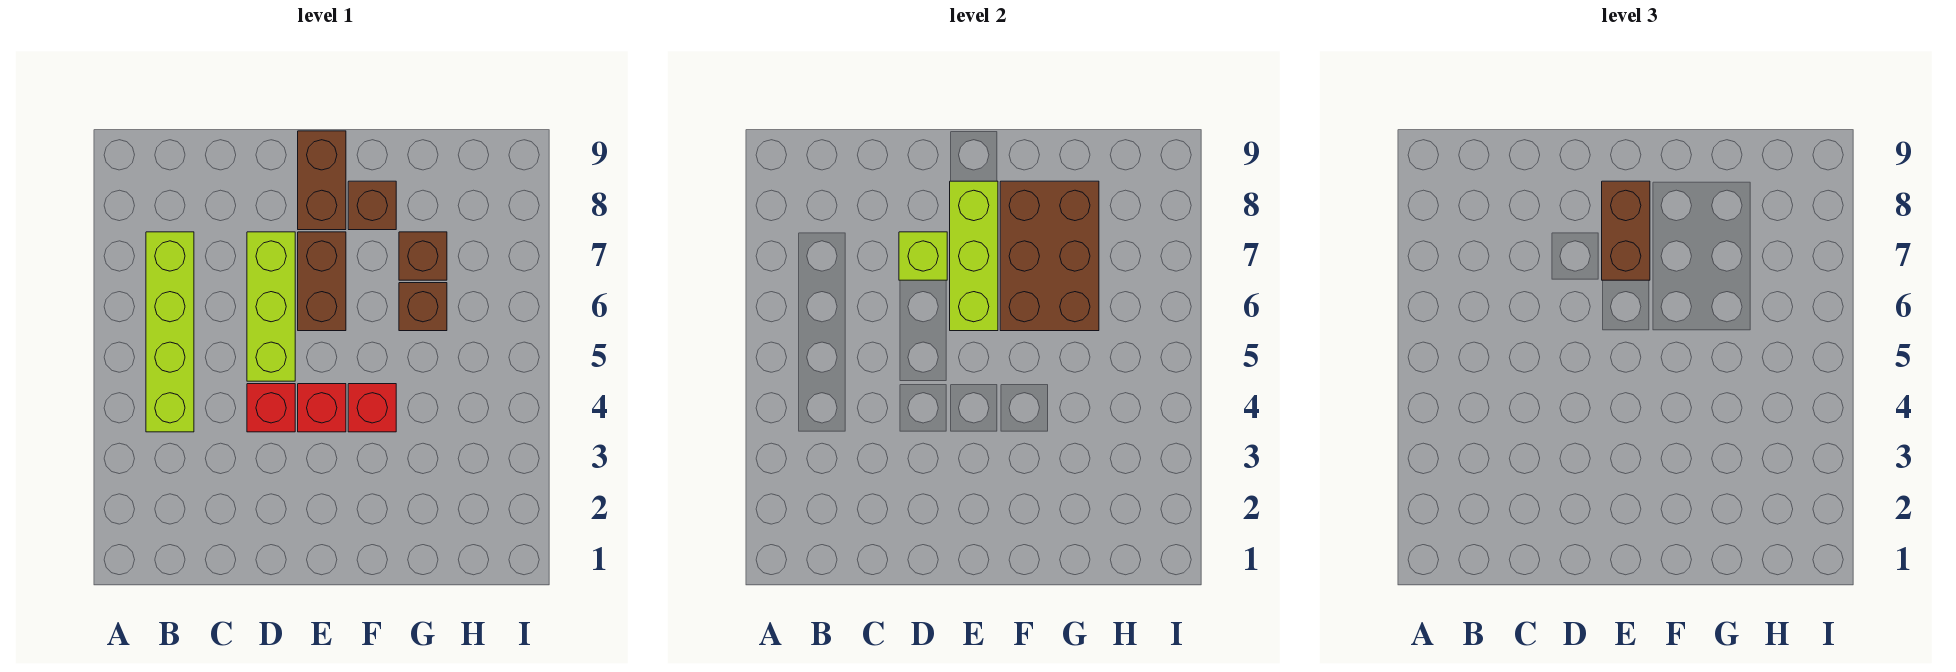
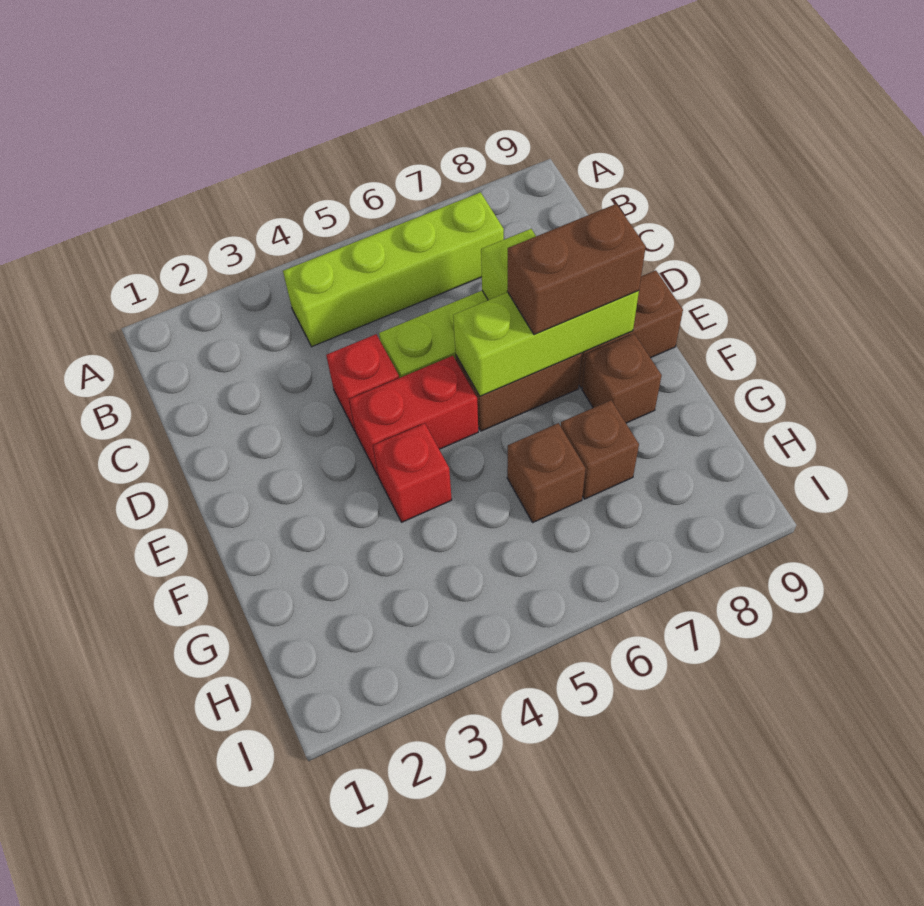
red brick E4 level 1 -> red brick E4:E5 level 1
brown brick F6:G8 level 2 -> none

